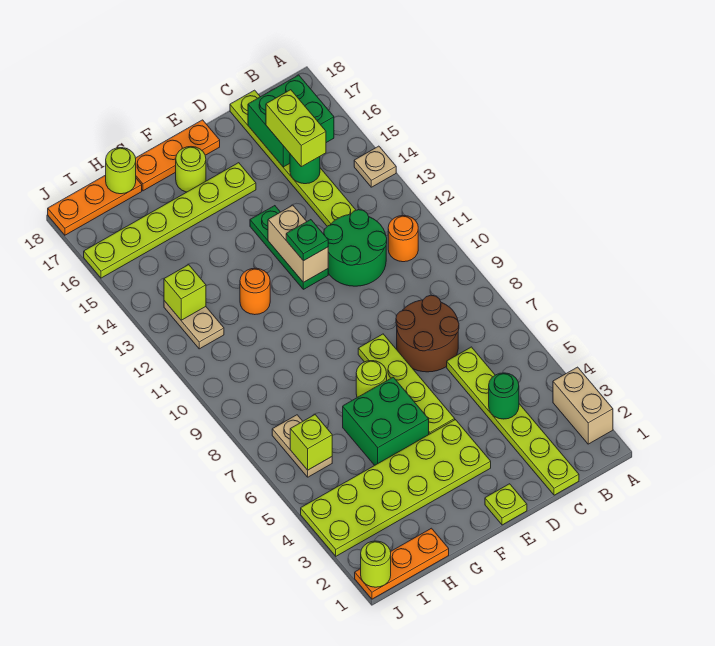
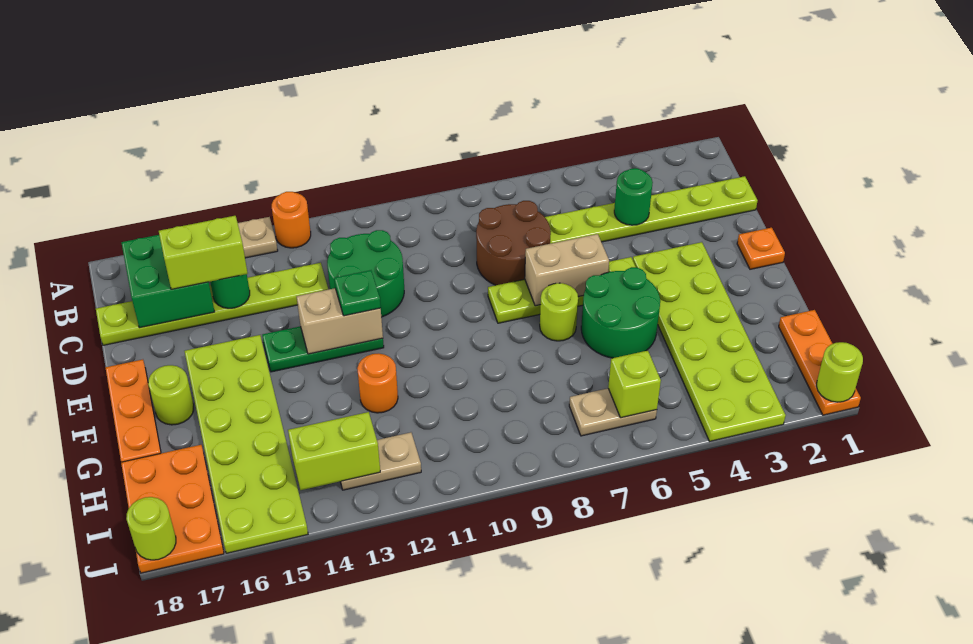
tan brick A2:A3 level 1 -> tan brick E6:E7 level 2
orange round brick B11 level 1 -> orange round brick A13 level 1
lime plate E1 level 1 -> orange plate E1 level 1
lime plate E16:J16 level 1 -> lime plate E15:J16 level 1
green brick F5:G6 level 1 -> green round brick F5:G6 level 1
orange plate H18:J18 level 1 -> orange plate H17:J18 level 1
lime round brick H18 level 2 -> lime round brick J18 level 2
lime brick I13 level 2 -> lime brick I13:I14 level 2

